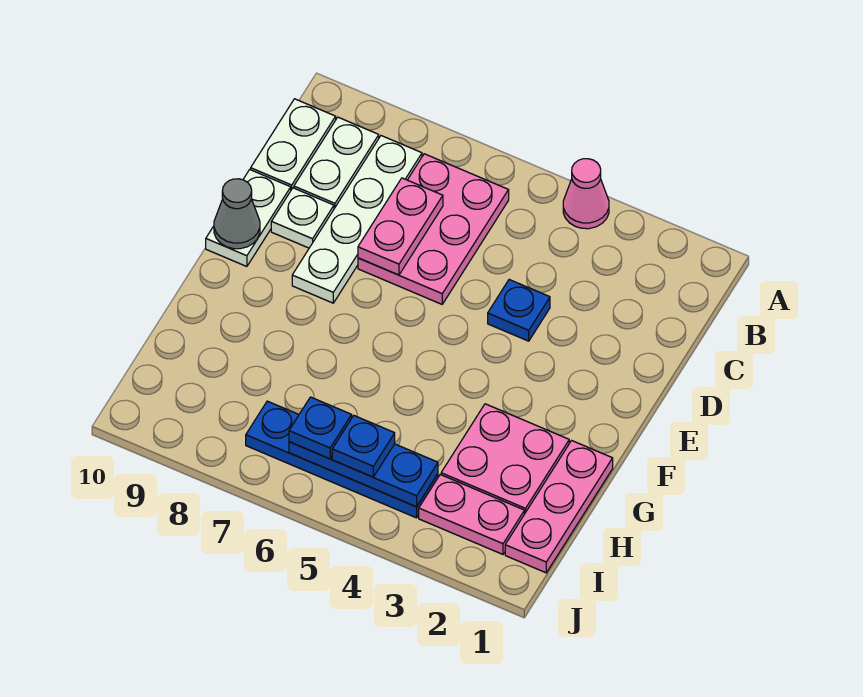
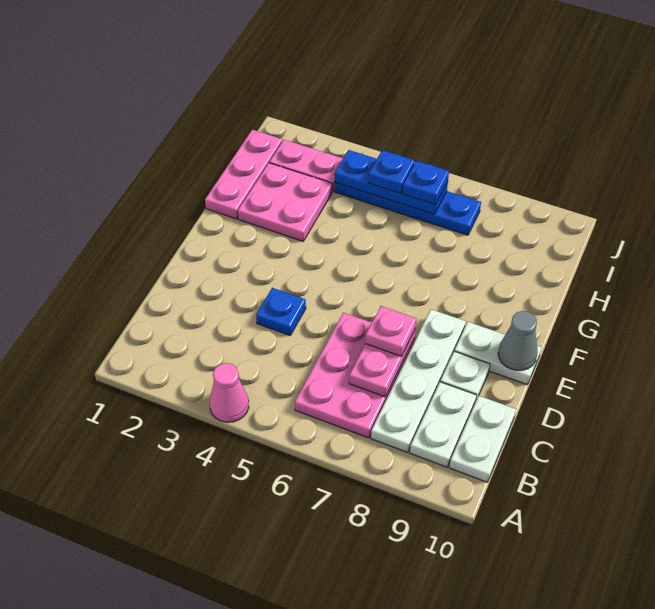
none -> pink plate D7 level 3
white plate D10:E10 level 1 -> white plate E9:E10 level 1

